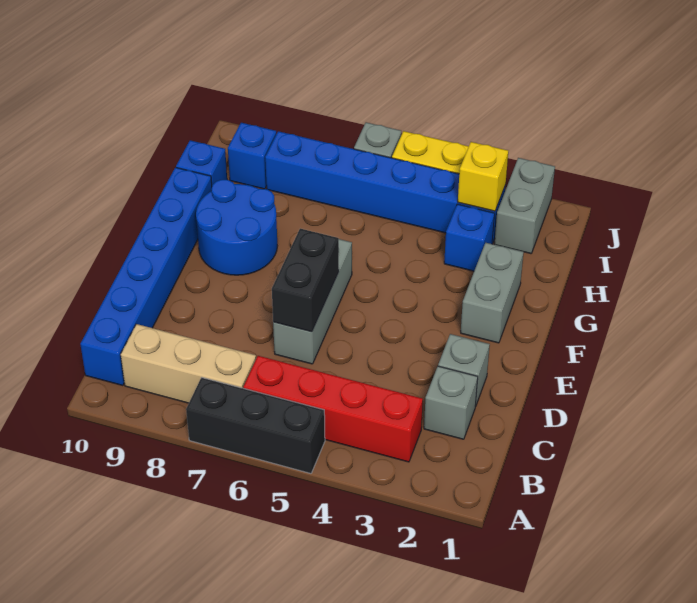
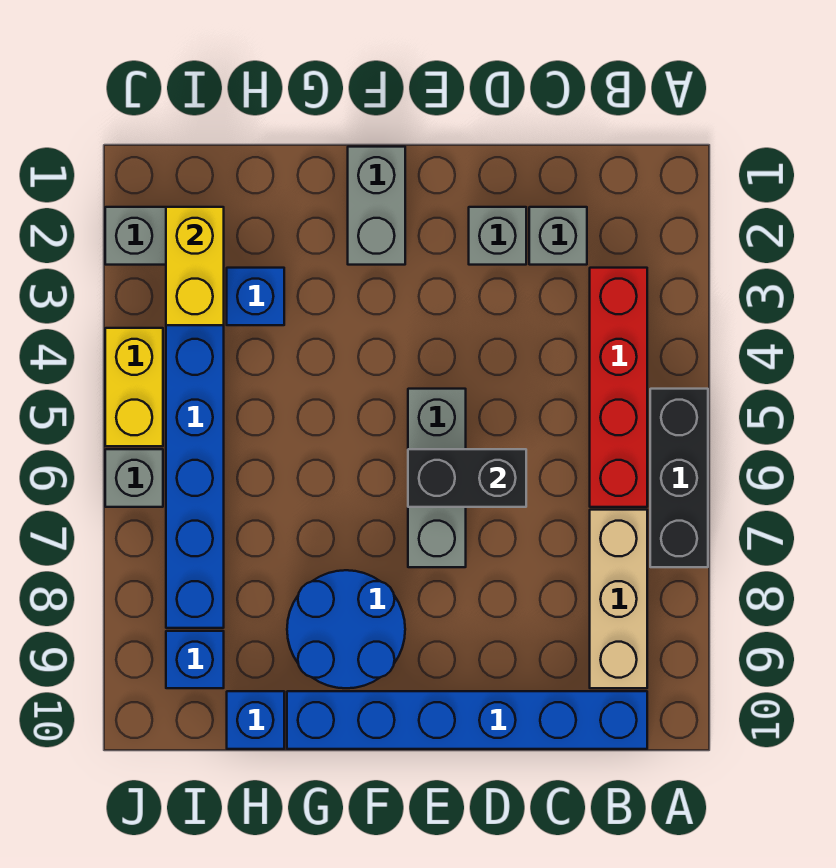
grey brick D6:F6 level 1 -> grey brick E5:E7 level 1
grey brick F2:G2 level 1 -> grey brick F1:F2 level 1
yellow brick I3 level 2 -> yellow brick I2:I3 level 2

